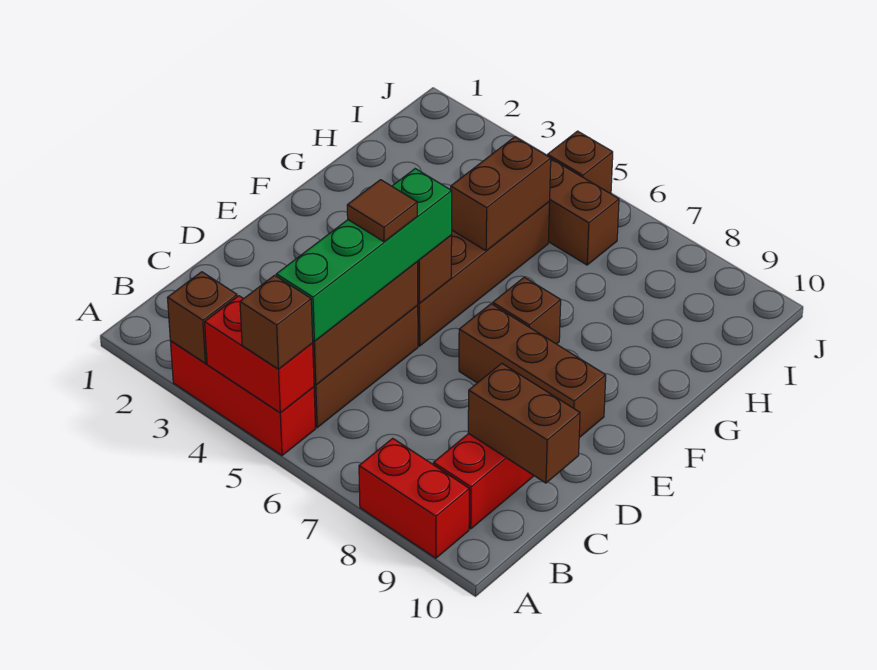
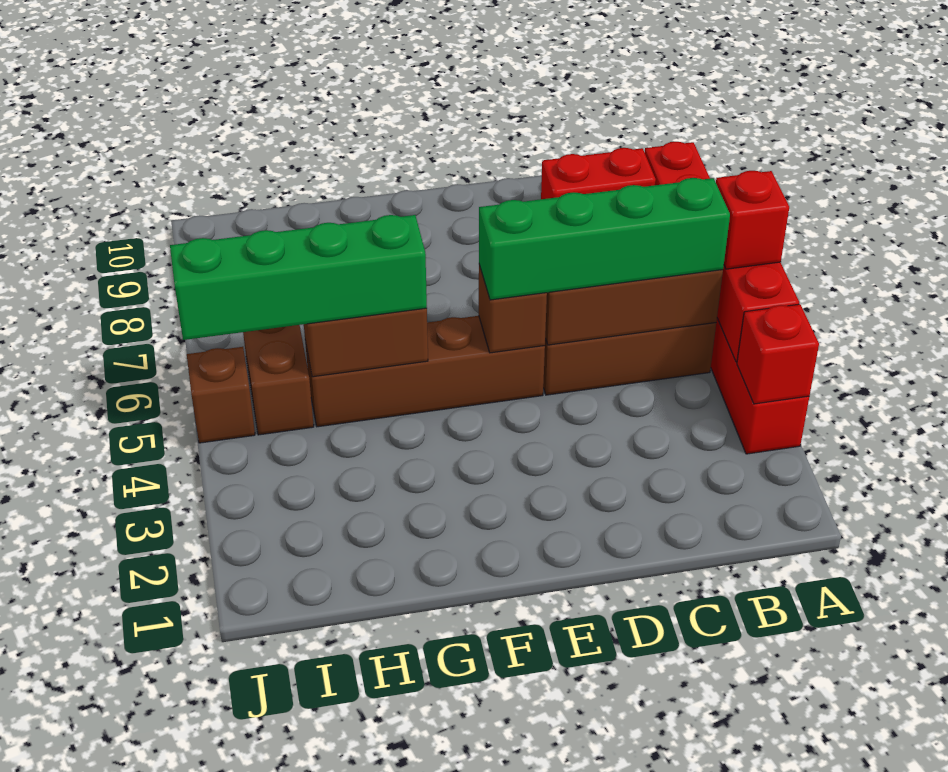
brown brick A3 level 2 -> red brick A3 level 2
brown brick A5 level 3 -> red brick A5 level 3
brown brick C9:C10 level 2 -> none
brown tile D5 level 4 -> none
brown brick E7:E9 level 1 -> none
brown brick F7 level 1 -> none
none -> green brick G5:J5 level 3

